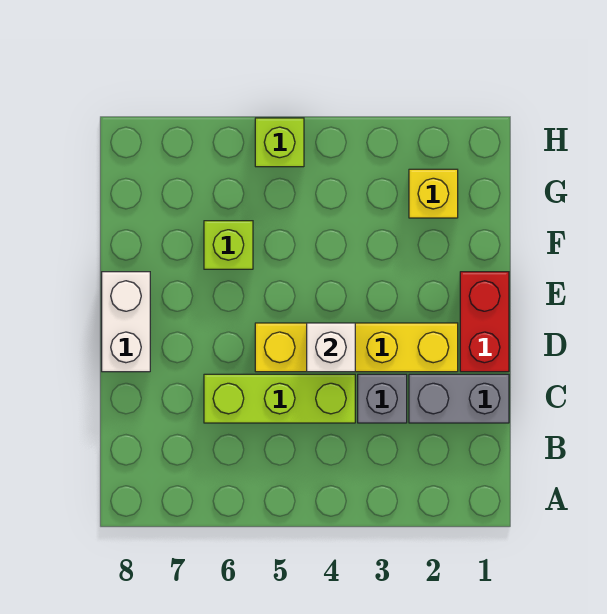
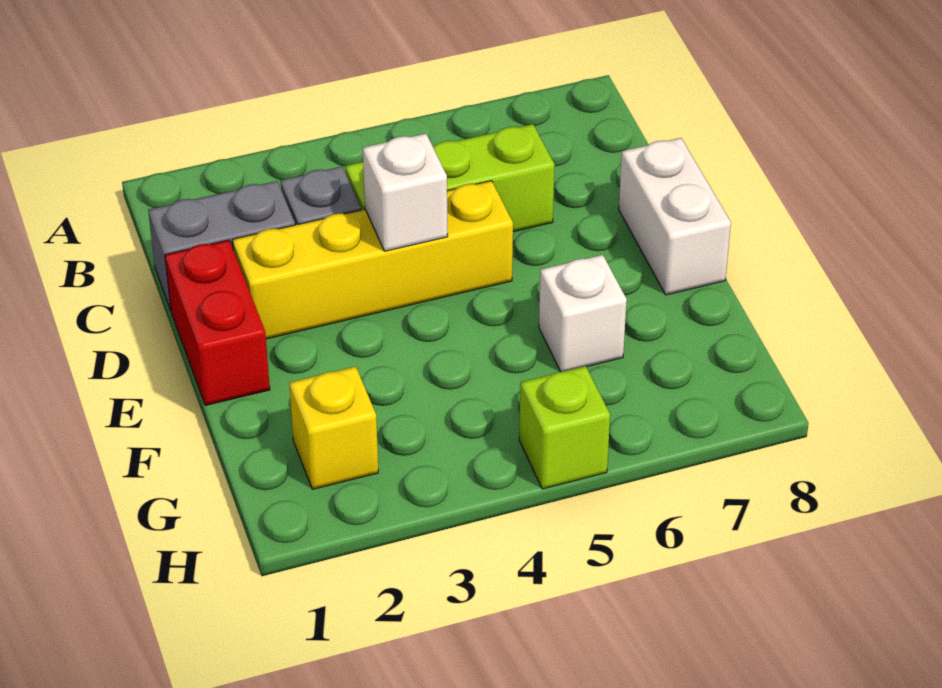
lime brick F6 level 1 -> white brick F6 level 1

